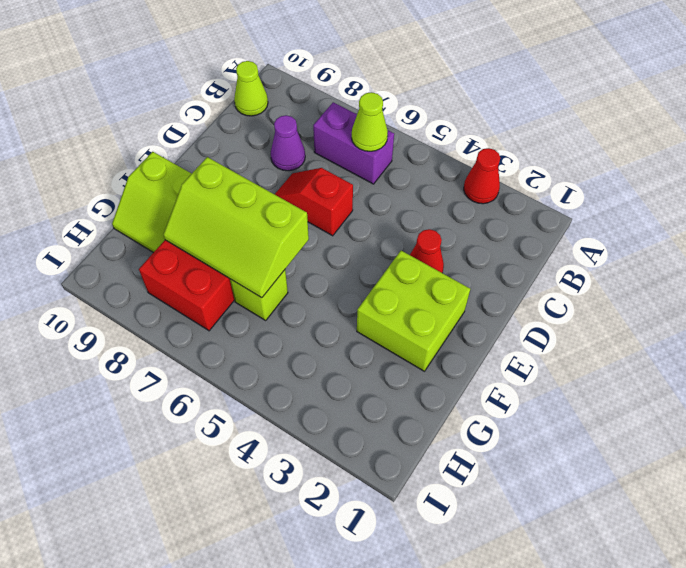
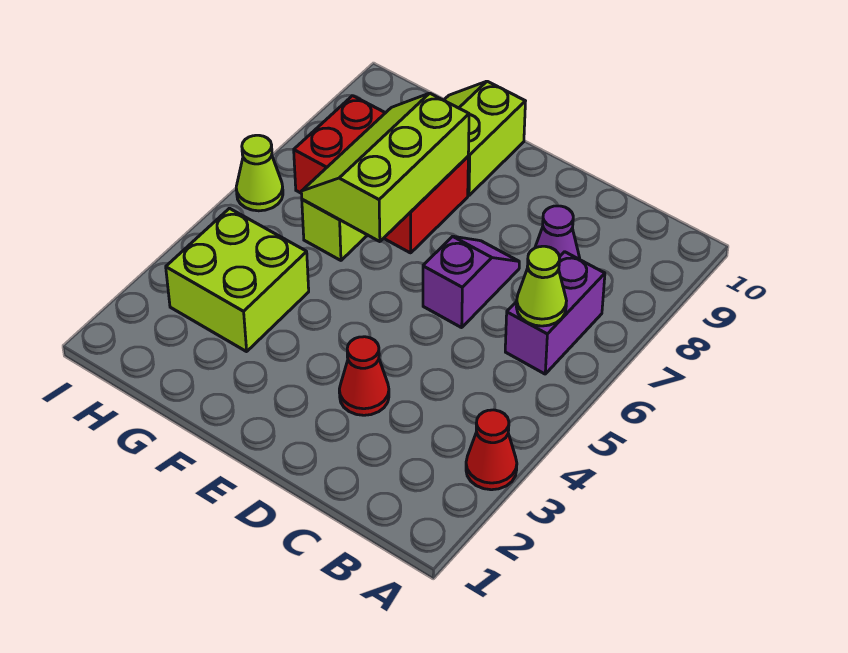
lime cone B10 level 1 -> lime cone I6 level 1
red slope D6:D7 level 1 top 6 -> purple slope D6:D7 level 1 top 6
lime brick E2:F3 level 1 -> lime brick G3:H4 level 1

